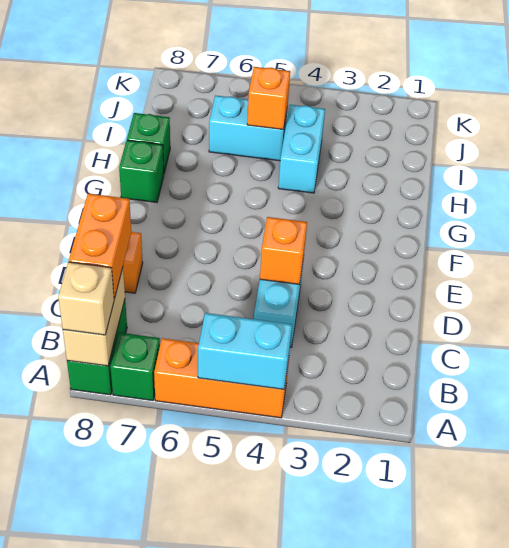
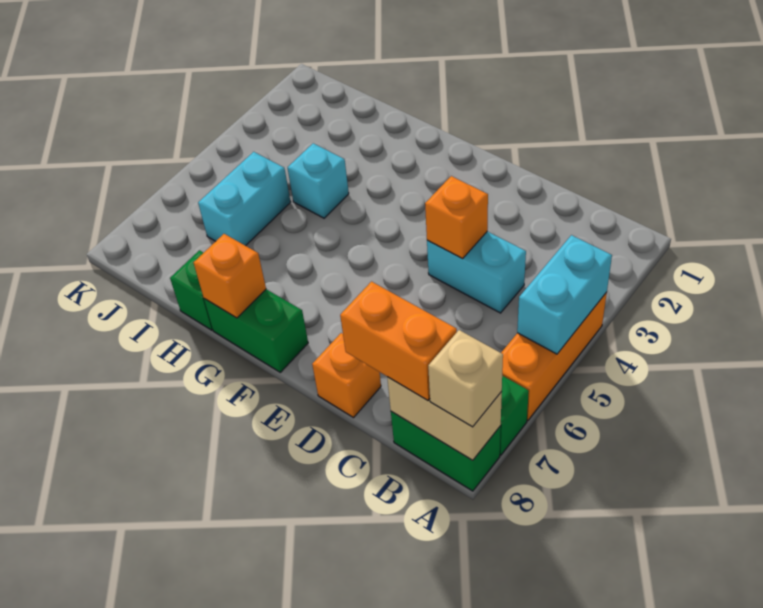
green brick G8 level 1 -> green brick F8:G8 level 1
cyan brick H4:I4 level 1 -> cyan brick H4 level 1
orange brick I5 level 2 -> orange brick G8 level 2

